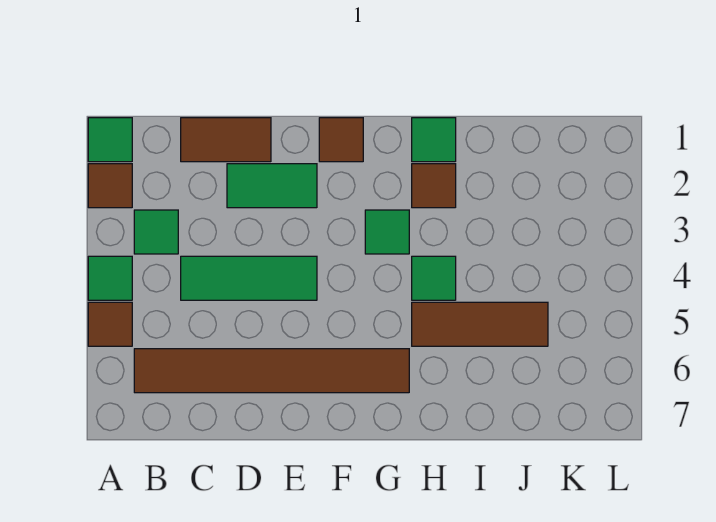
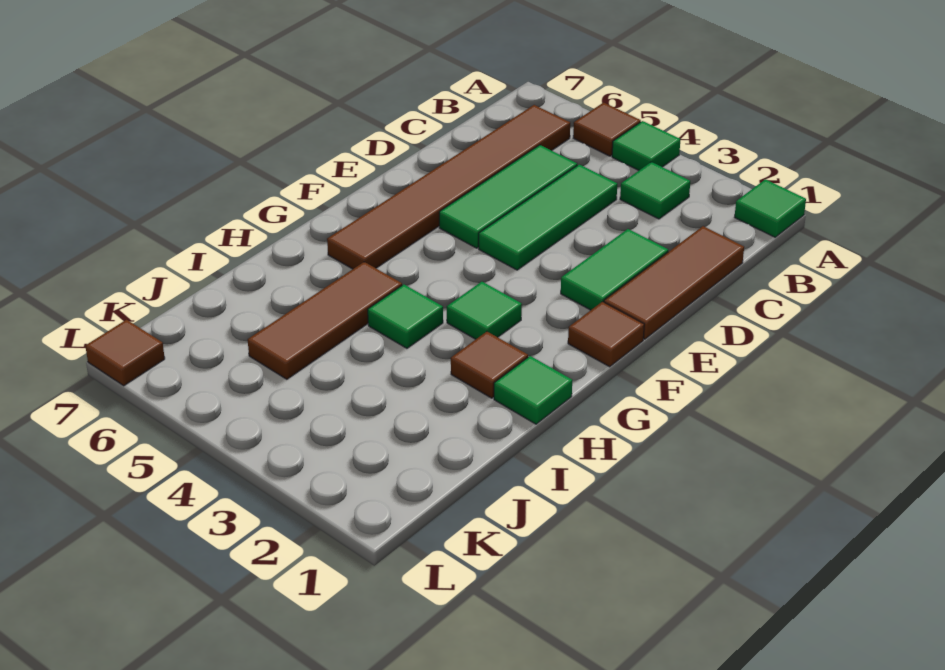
brown tile A2 level 1 -> brown tile L7 level 1
brown tile C1:D1 level 1 -> brown tile C1:E1 level 1
none -> green tile C5:E5 level 1

